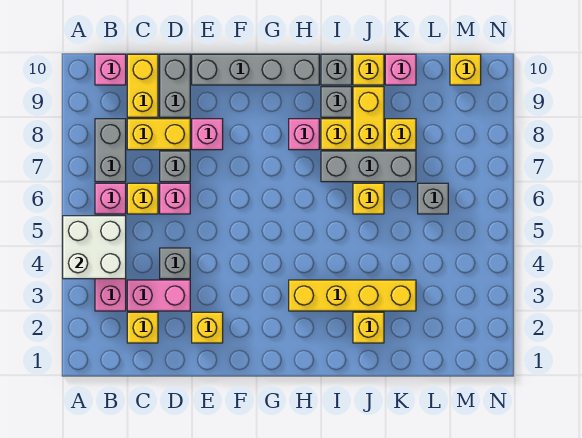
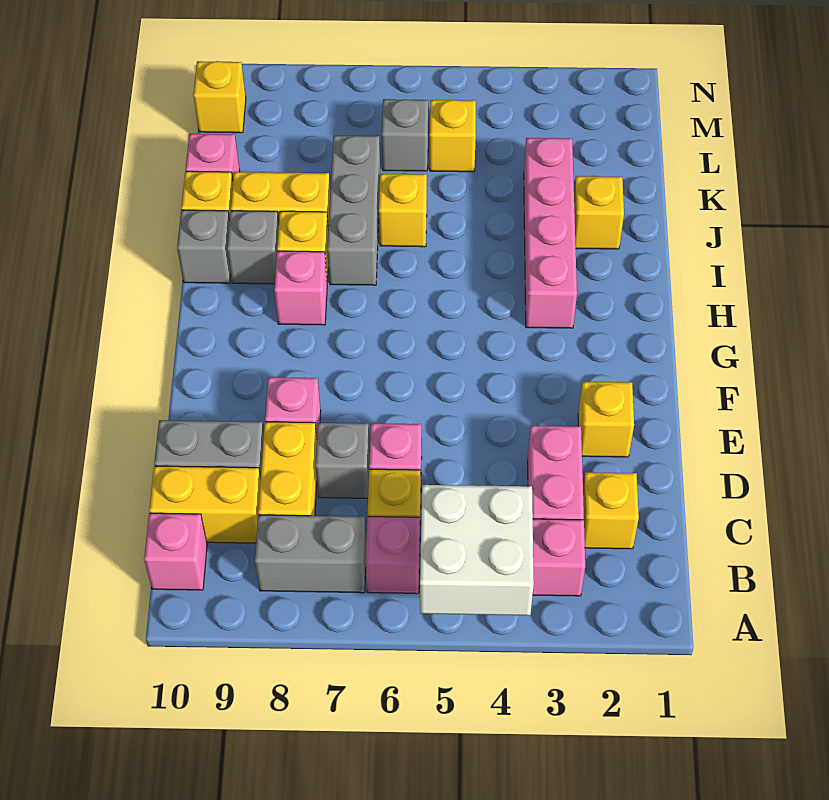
grey brick D4 level 1 -> none
grey brick E10:H10 level 1 -> none
yellow brick H3:K3 level 1 -> pink brick H3:K3 level 1
yellow brick K8 level 1 -> yellow brick L5 level 1

